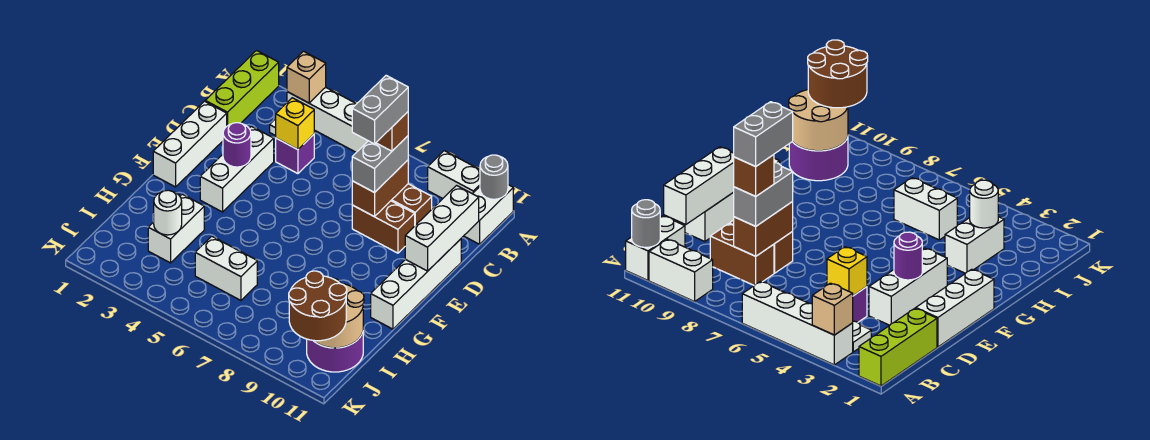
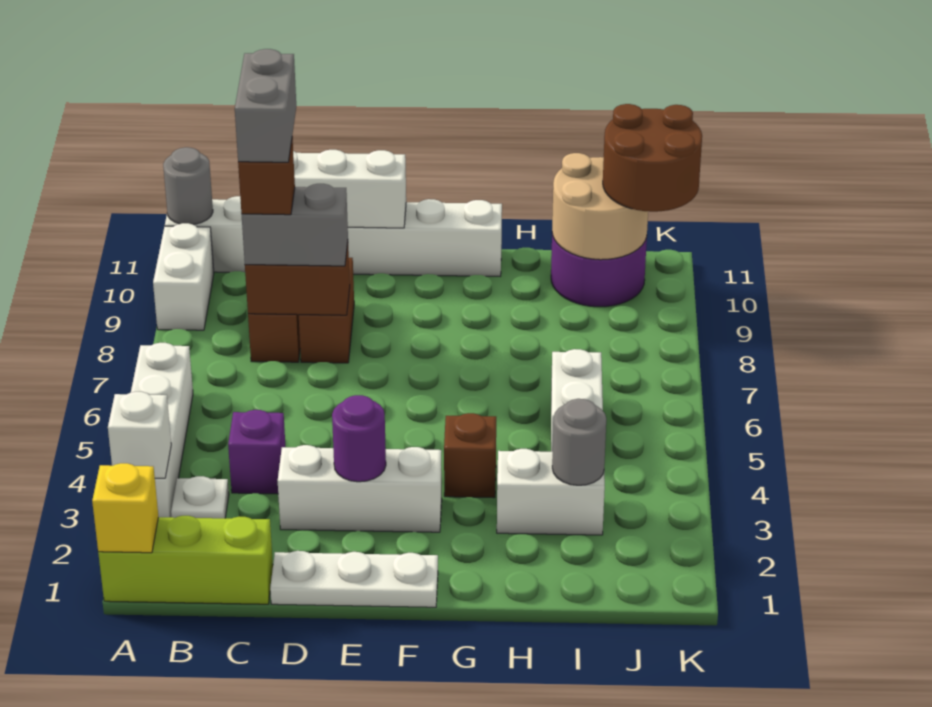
tan brick A3 level 2 -> white brick A3 level 2
yellow brick C4 level 2 -> yellow brick A1 level 2
grey brick C8:D8 level 5 -> grey brick C8:C9 level 5
white brick D1:F1 level 1 -> white plate D1:F1 level 1
none -> brown brick G4 level 1
white round brick I3 level 2 -> grey round brick I3 level 2

